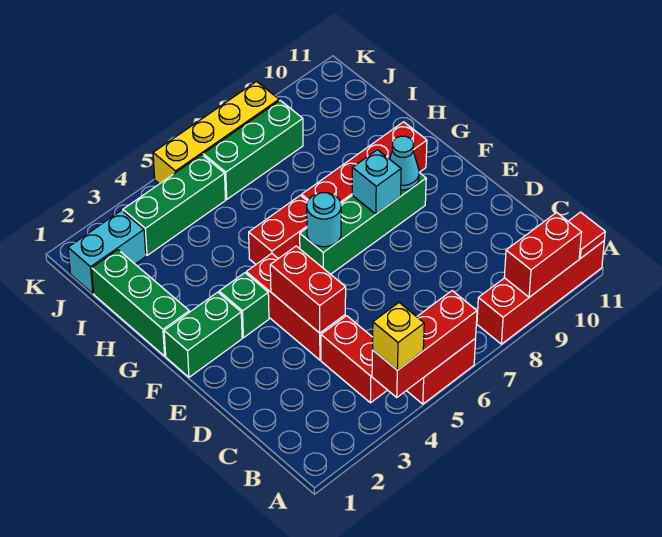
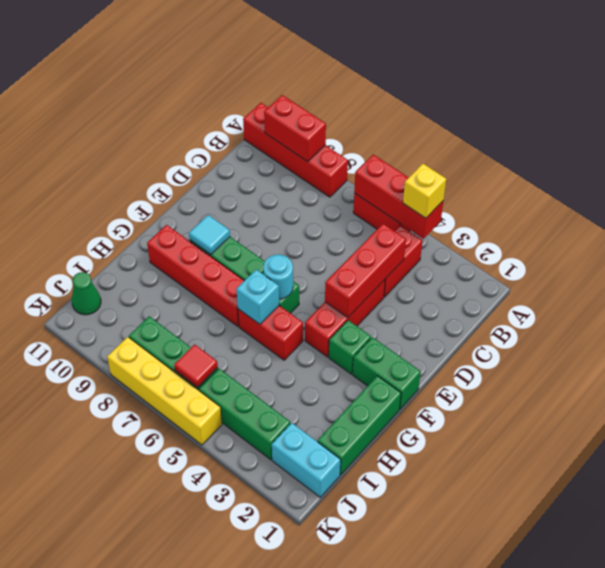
red tile A11 level 2 -> red tile J6 level 2
red brick D4:E4 level 2 -> red brick C4:E4 level 2
cyan brick F8 level 2 -> cyan brick G6 level 2
cyan cone F9 level 2 -> cyan tile F9 level 2
none -> green cone J11 level 1

